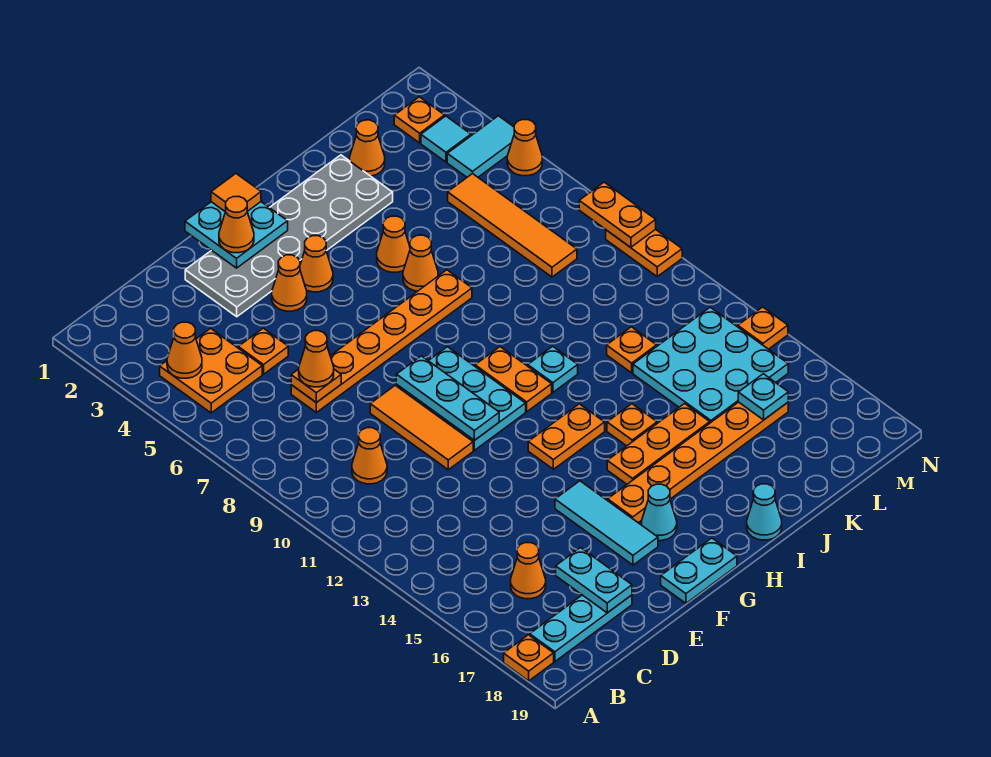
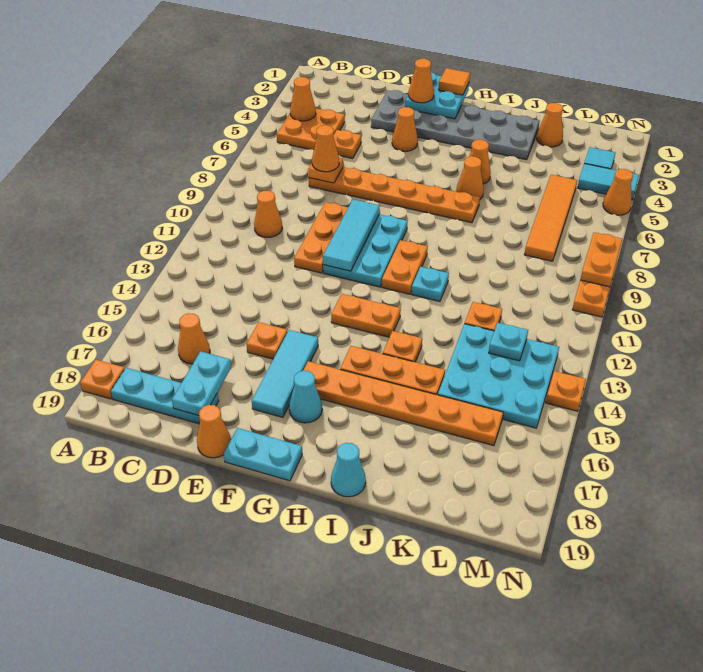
orange tile E9:E11 level 1 -> orange plate E9:E11 level 1
cyan plate F9:F11 level 2 -> cyan tile F9:F11 level 2
orange cone G4 level 1 -> orange cone E19 level 1
cyan plate L16 level 2 -> cyan plate L13 level 2
orange plate M2 level 1 -> orange plate E15 level 1

